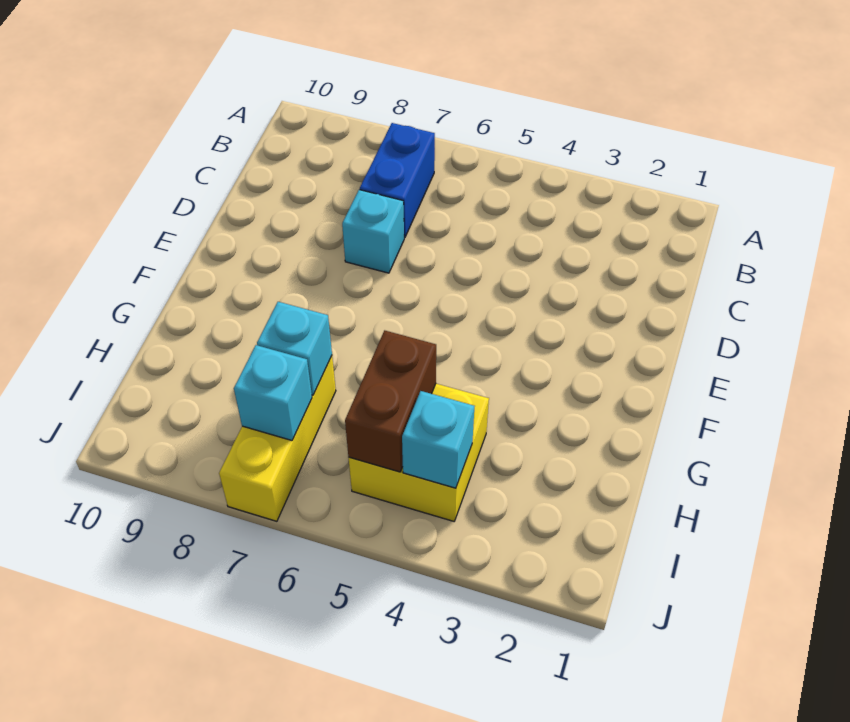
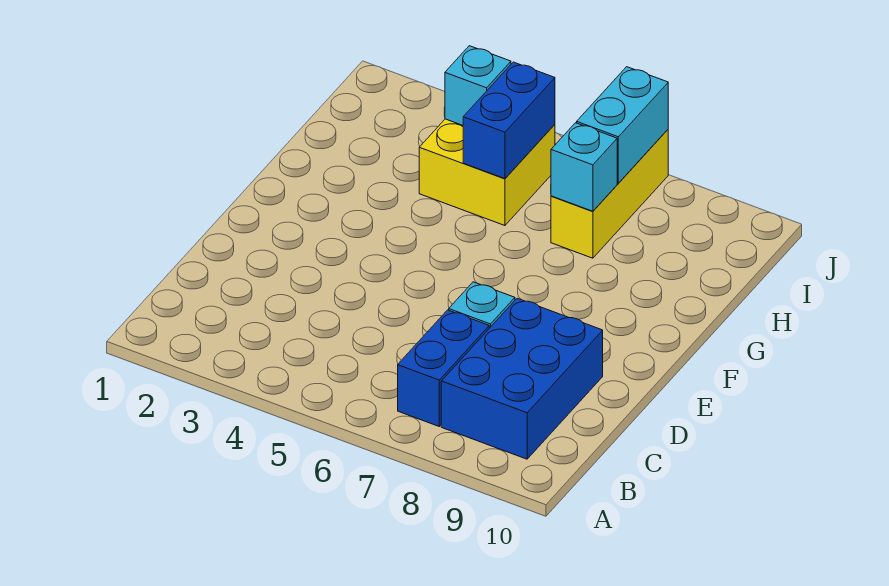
none -> blue brick B8:D9 level 1
brown brick H5:I5 level 2 -> blue brick H5:I5 level 2
cyan brick I7 level 2 -> cyan brick I7:J7 level 2

